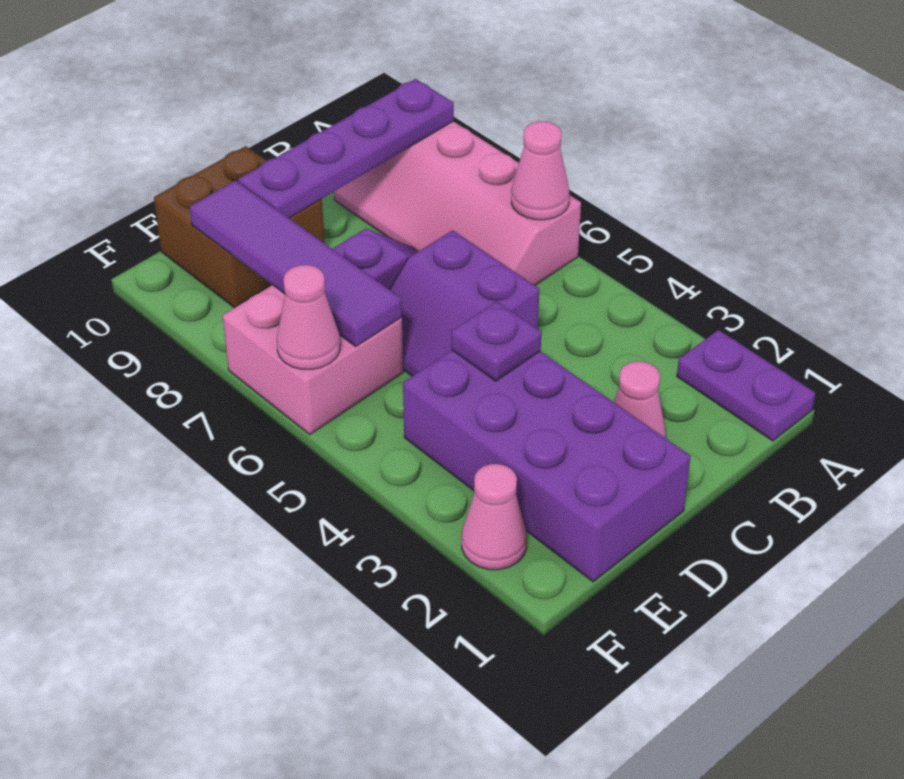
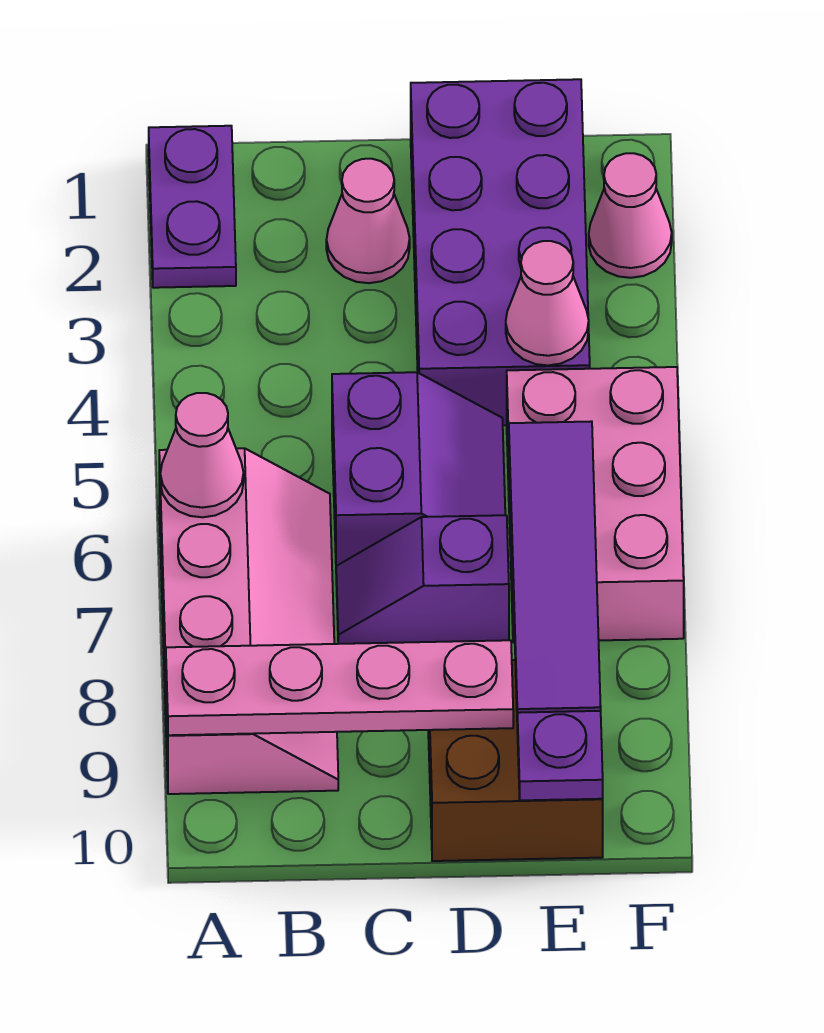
purple plate A9:D9 level 2 -> pink plate A9:D9 level 2
purple plate D4 level 2 -> purple plate E10 level 2
pink brick E6:F7 level 1 -> pink brick E5:F7 level 1
pink cone F6 level 2 -> pink cone E4 level 2

